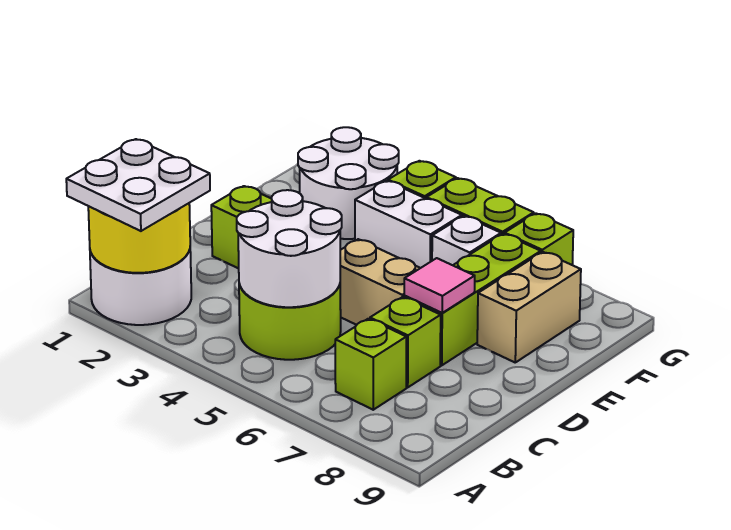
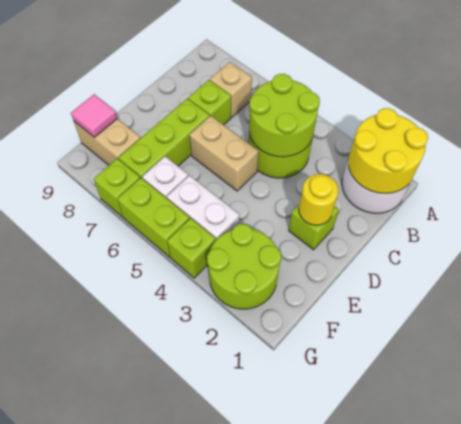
white plate A1:B2 level 3 -> none
white round brick B4:C5 level 2 -> lime round brick B4:C5 level 2
lime brick B7 level 1 -> tan brick B7 level 1
none -> yellow round brick D2 level 2
pink tile D7 level 2 -> pink tile F9 level 2
tan brick E8:F8 level 1 -> tan brick F8:F9 level 1
white round brick F2:G3 level 1 -> lime round brick F2:G3 level 1

